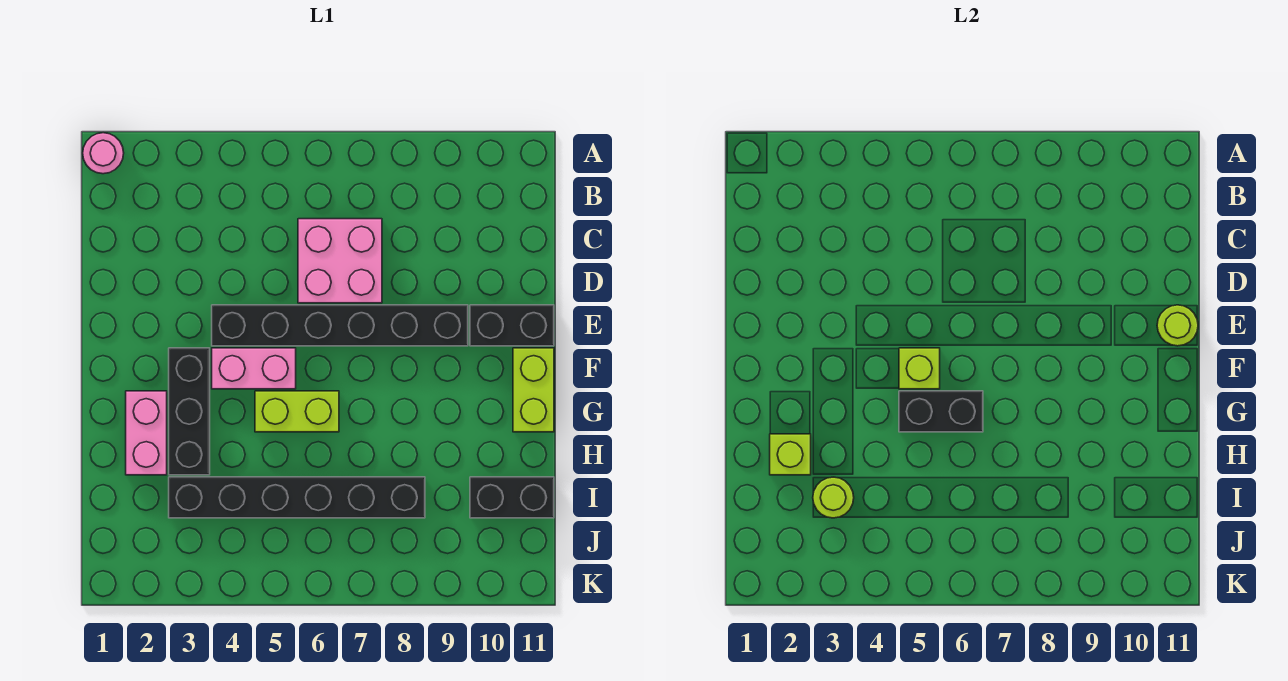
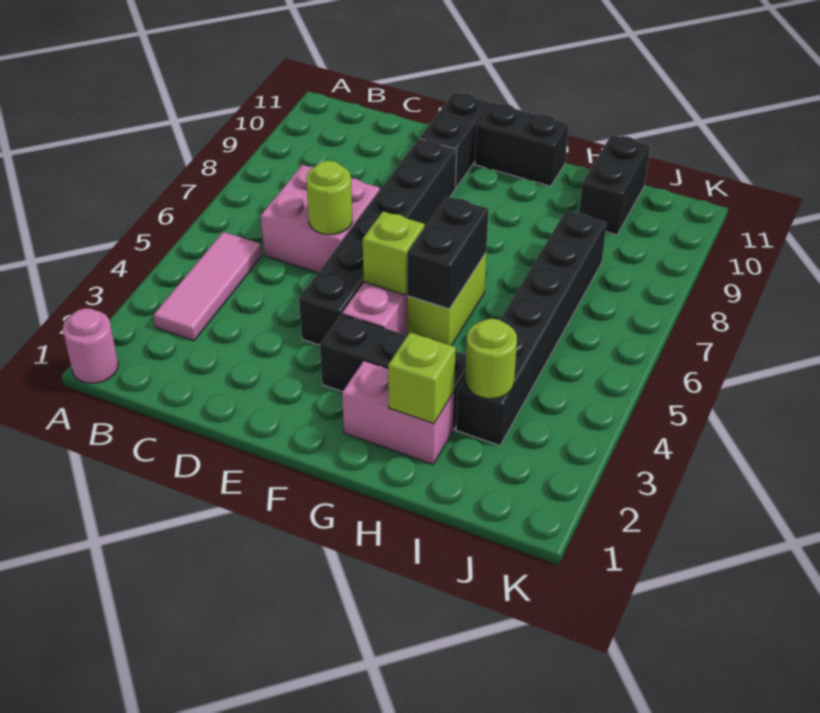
none -> pink tile B3:B5 level 1
lime round brick E11 level 2 -> lime round brick D6 level 2
lime brick F11:G11 level 1 -> black brick F11:G11 level 1

